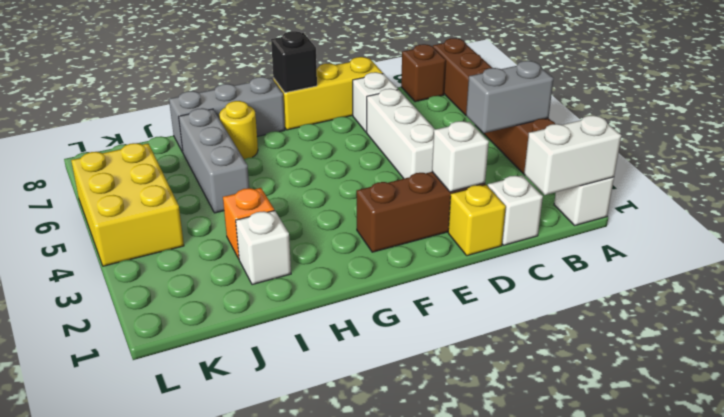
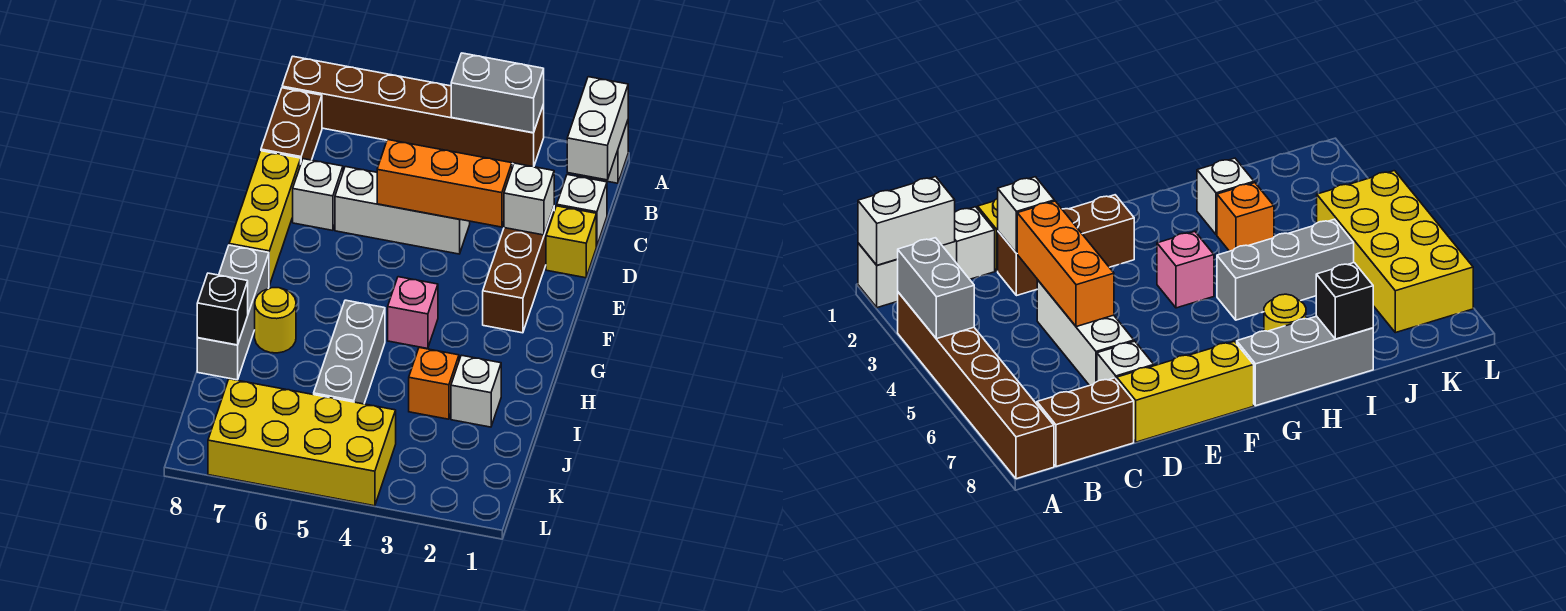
grey brick A4:B4 level 2 -> grey brick A3:A4 level 2
brown brick B8 level 1 -> brown brick B8:C8 level 1
none -> orange brick D3:D5 level 2
black brick F8 level 2 -> black brick I8 level 2
none -> pink brick G4 level 1
grey brick I5:I7 level 1 -> grey brick H5:J5 level 1
yellow brick K4:L6 level 1 -> yellow brick K4:L7 level 1

